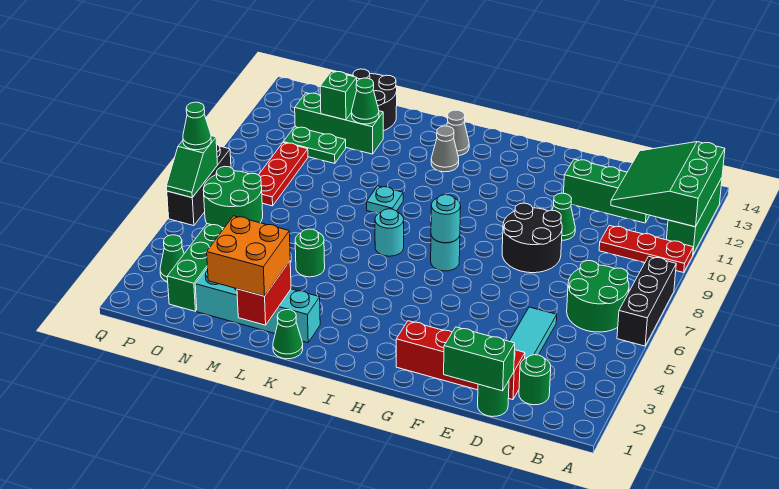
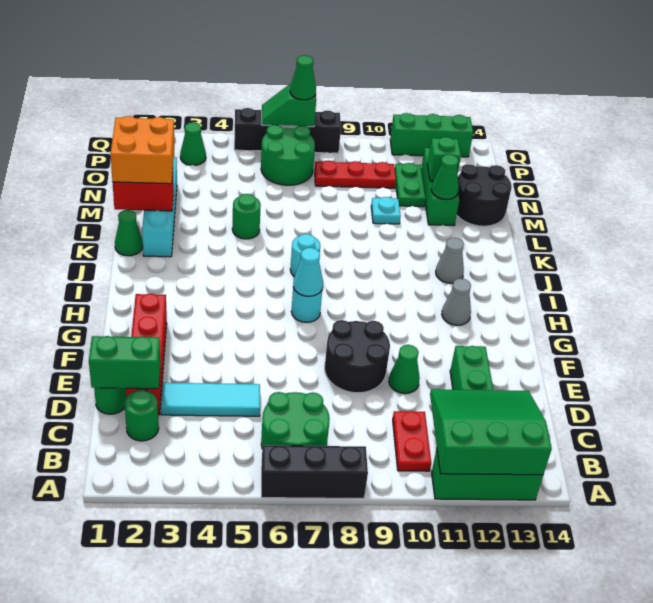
red plate A10:C10 level 1 -> red plate B10:C10 level 1
green brick D1:E1 level 2 -> green brick D1:D2 level 2
cyan round brick H7 level 2 -> cyan cone H7 level 2
grey cone J13 level 1 -> grey cone H12 level 1
cyan plate K9 level 1 -> cyan plate M10 level 1
green brick O2:O4 level 1 -> green brick Q11:Q13 level 1
black brick Q6:Q8 level 1 -> black brick Q5:Q8 level 1

